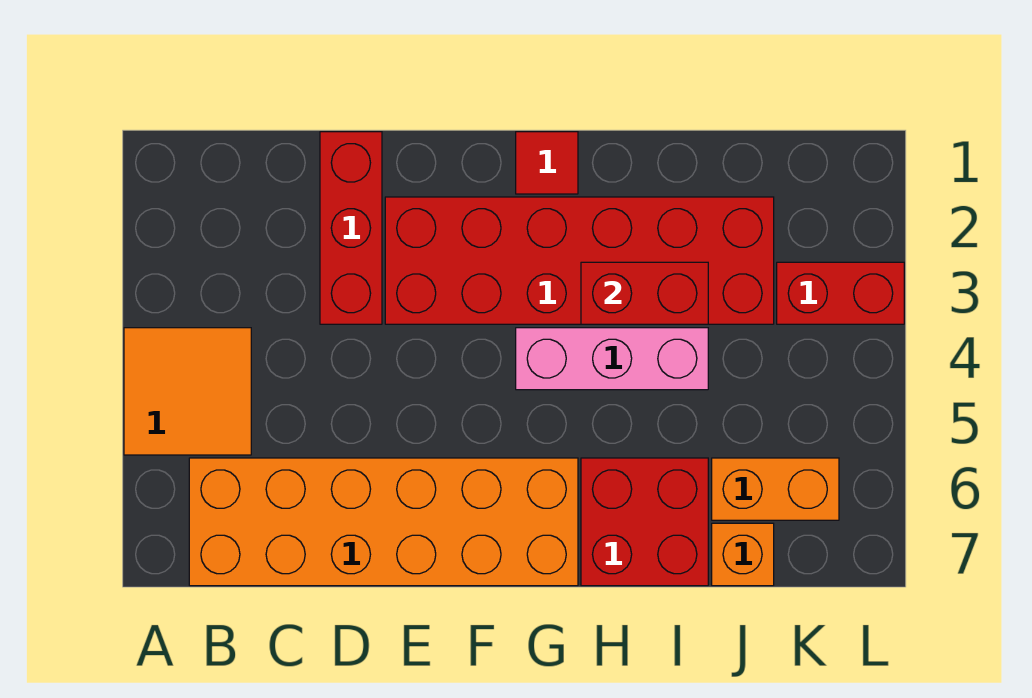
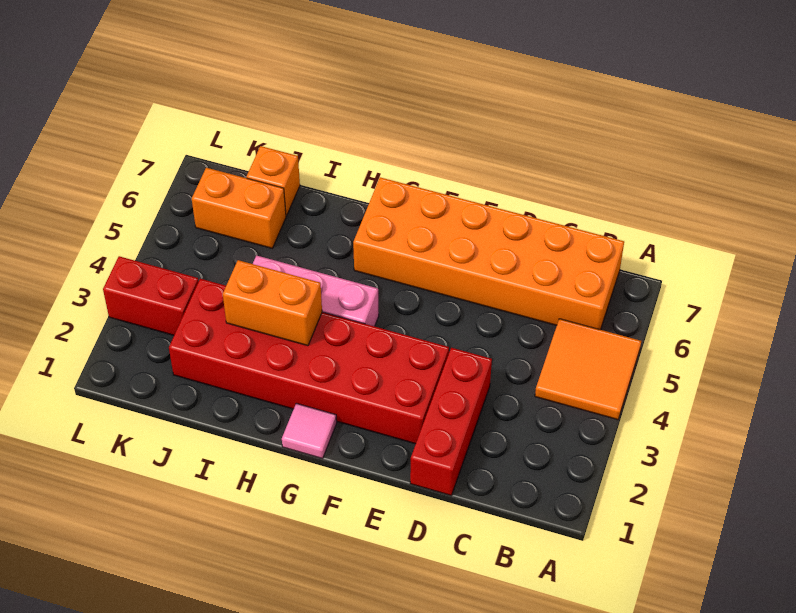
red tile G1 level 1 -> pink tile G1 level 1
red brick H3:I3 level 2 -> orange brick H3:I3 level 2
red brick H6:I7 level 1 -> none

